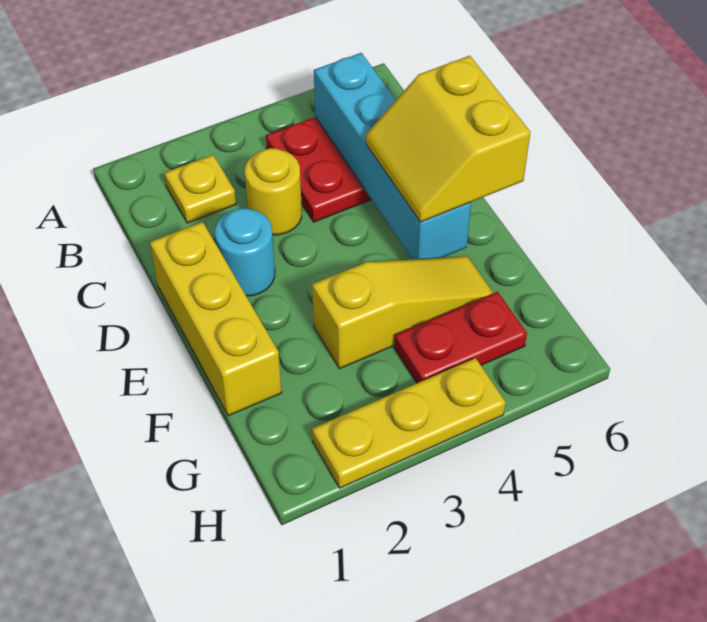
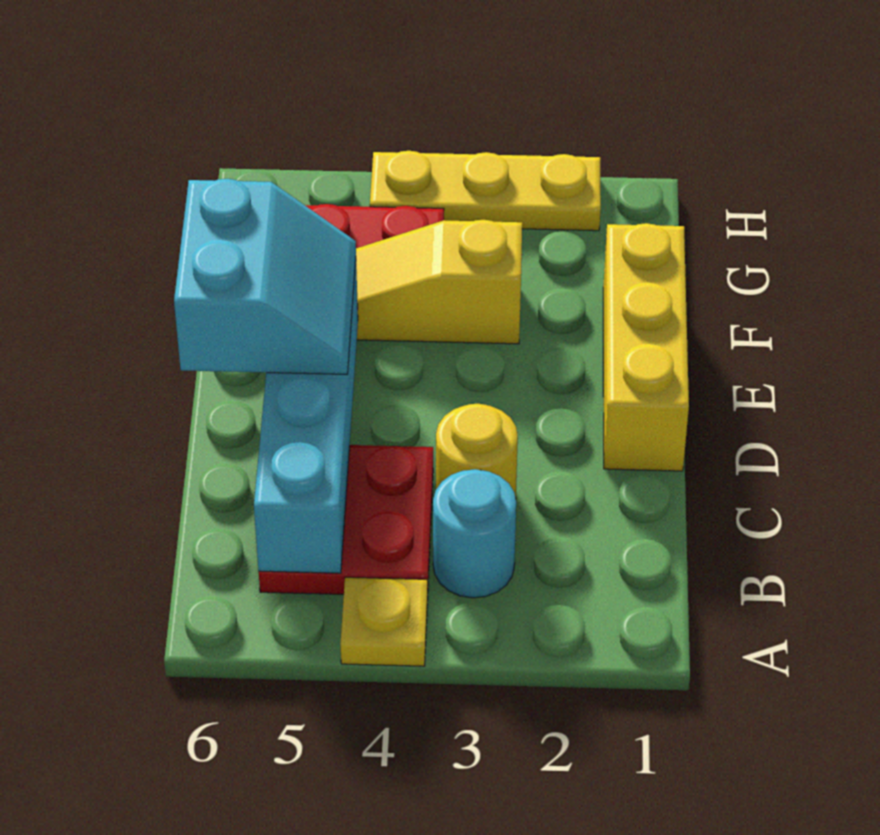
yellow plate B2 level 1 -> yellow plate A4 level 1
cyan round brick D2 level 1 -> cyan round brick B3 level 1
yellow slope D5:E6 level 3 top 6 -> cyan slope D5:E6 level 3 top 6

